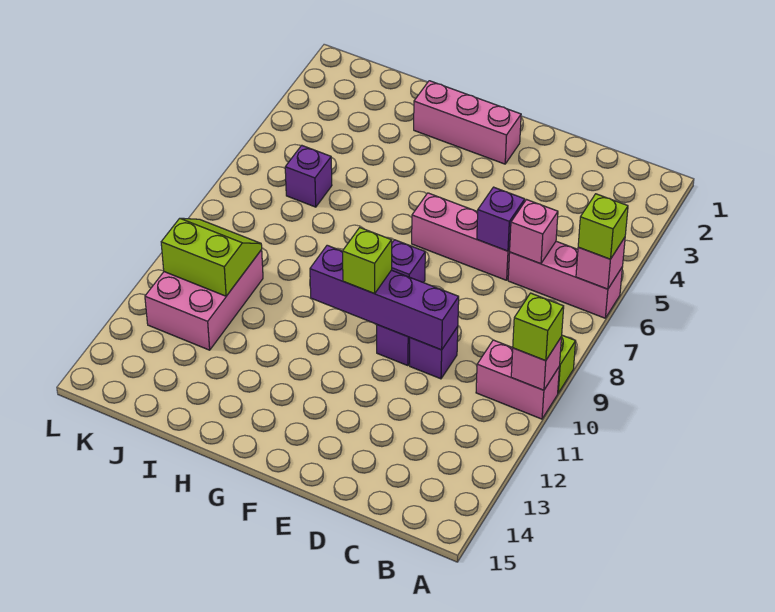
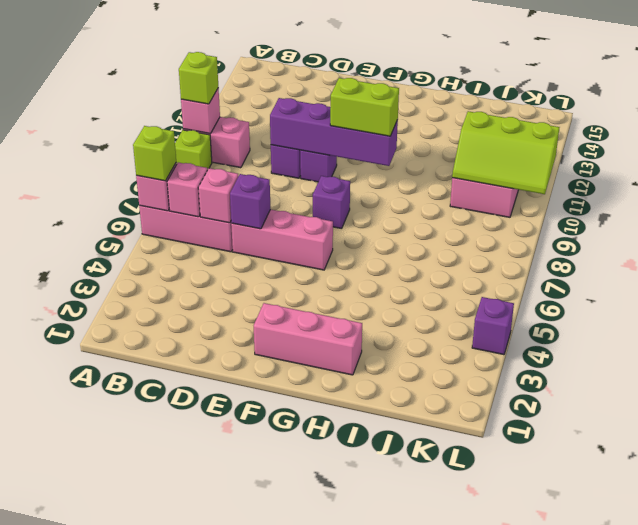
none -> pink brick B6 level 2
lime brick F10 level 3 -> lime brick F10:G10 level 3
purple brick J6 level 1 -> purple brick L4 level 1
lime slope J10:K11 level 2 top 11 -> lime slope J10:L11 level 2 top 11

